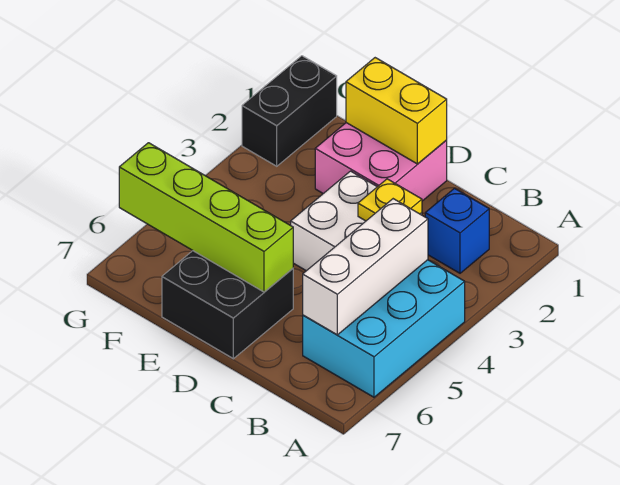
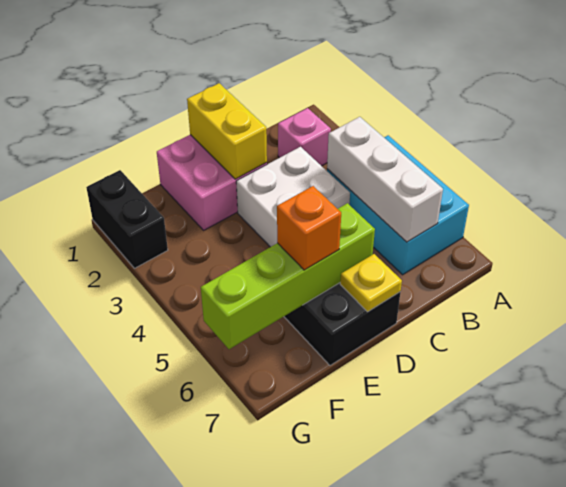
blue brick B2 level 1 -> pink brick B2 level 1
yellow plate C3 level 2 -> yellow plate D7 level 2
yellow brick D1:E1 level 2 -> yellow brick D1:D2 level 2
none -> orange brick E6 level 3

